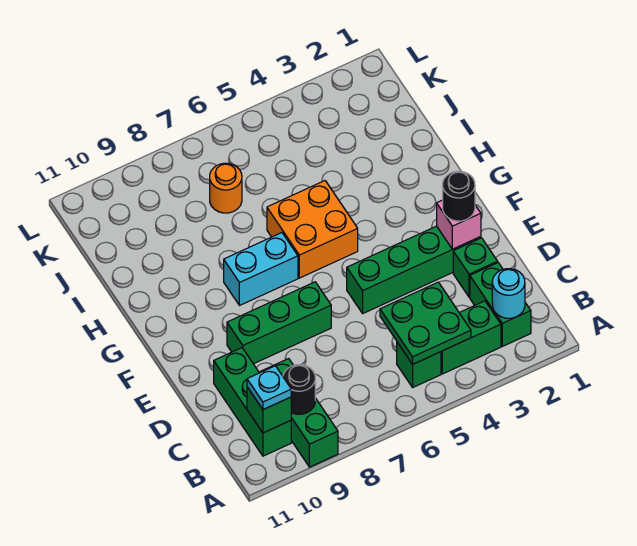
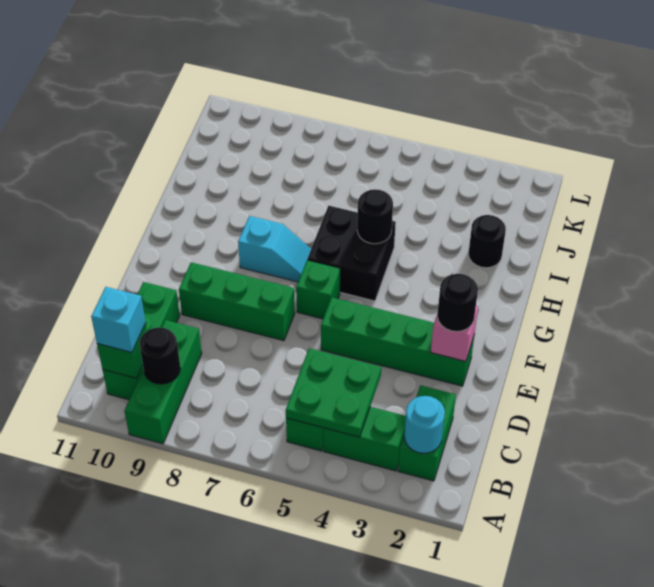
cyan plate B10 level 3 -> cyan brick B10 level 3
green brick D2 level 1 -> green brick F6 level 1
orange brick G5:H6 level 1 -> black brick G5:H6 level 1
cyan brick G7:G8 level 1 -> cyan slope G7:G8 level 1 top 8
none -> black round brick H5 level 2
none -> black round brick I2 level 1
orange round brick J7 level 1 -> none

